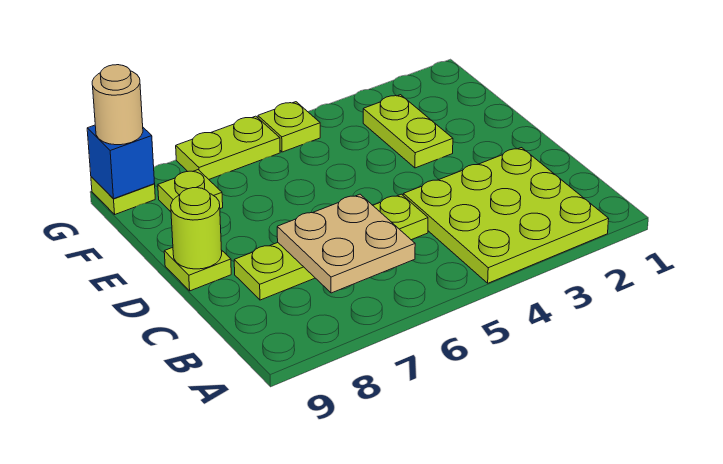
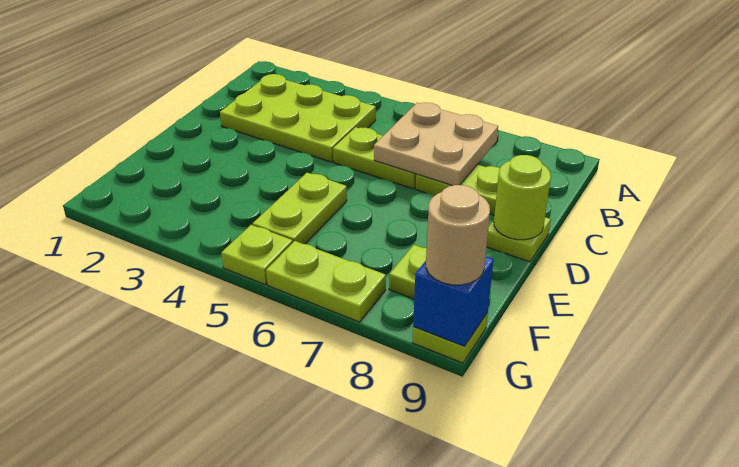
lime plate A2:C4 level 1 -> lime plate B2:C4 level 1
lime plate E3:F3 level 1 -> lime plate E5:F5 level 1

